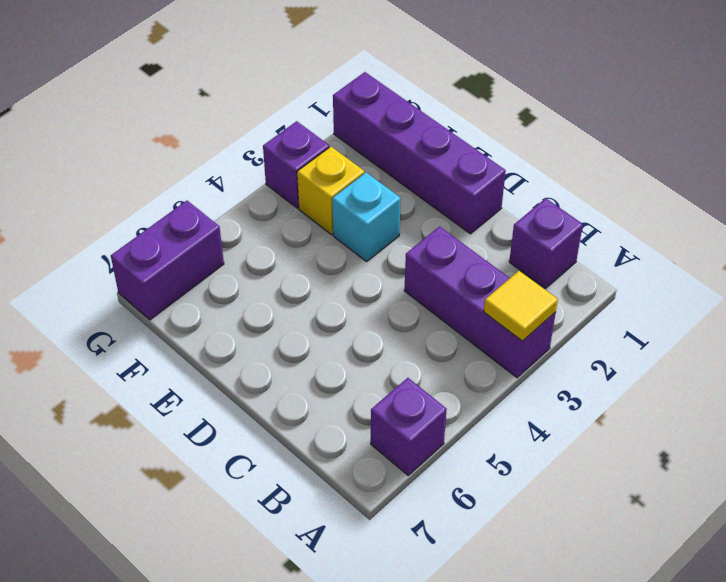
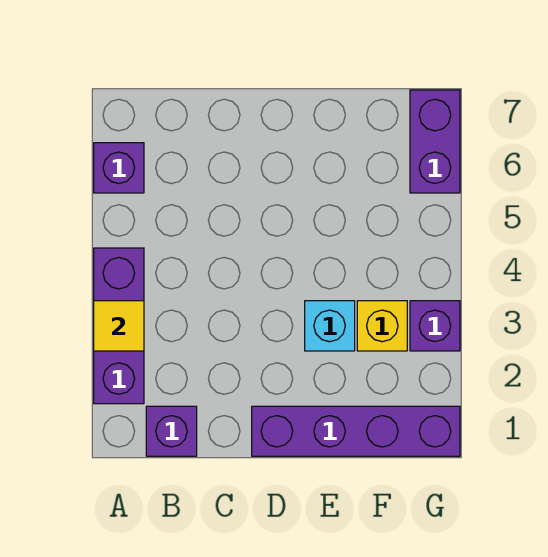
purple brick A3:C3 level 1 -> purple brick A2:A4 level 1

